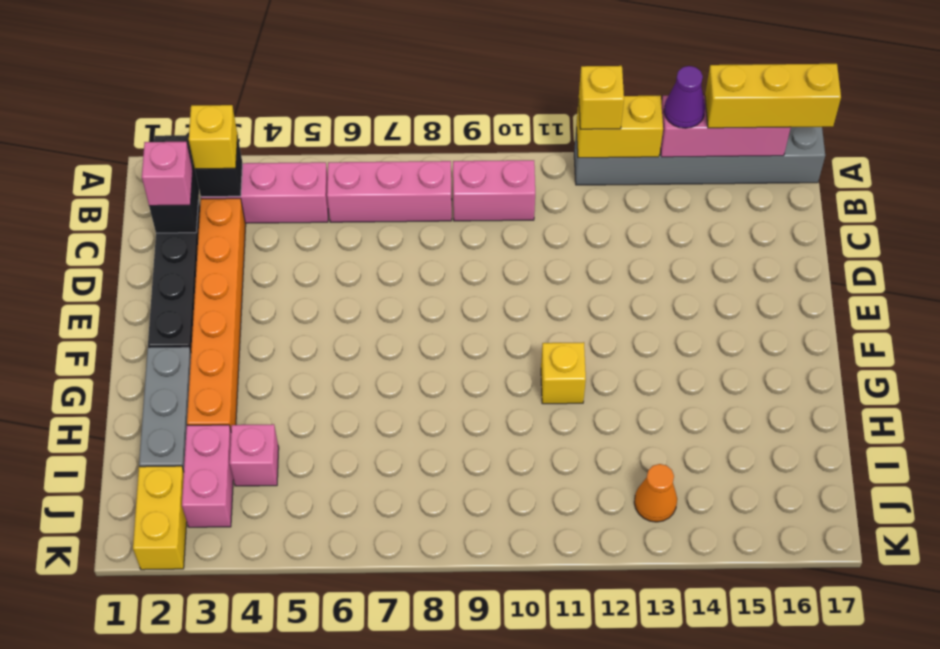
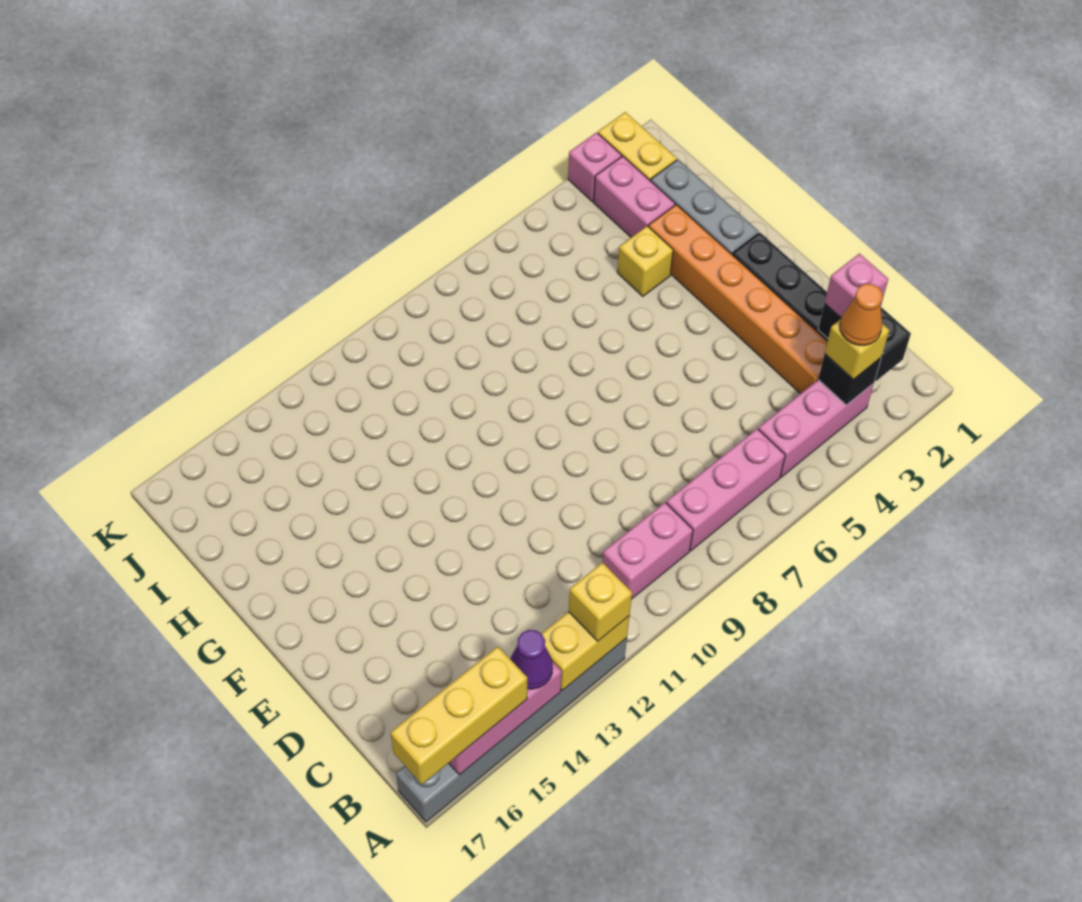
yellow brick G11 level 1 -> yellow brick H4 level 1
pink brick I4 level 1 -> pink brick K3 level 1
orange cone J13 level 1 -> orange cone B3 level 4

